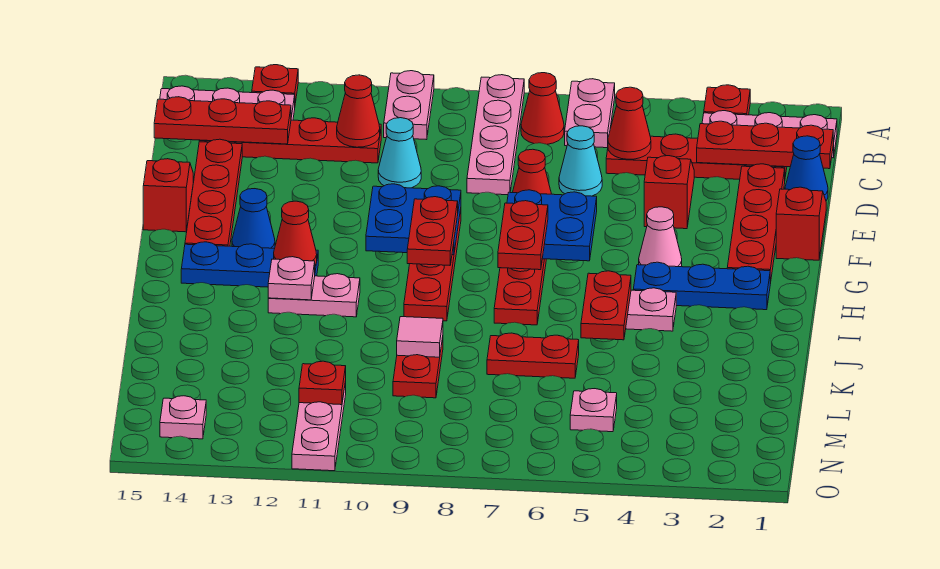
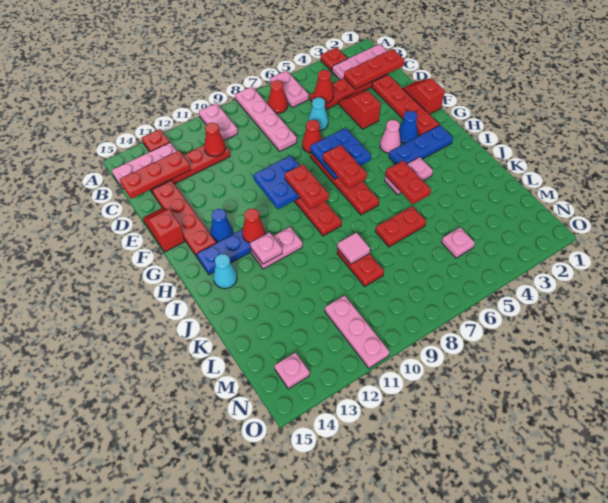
blue cone D1 level 1 -> blue cone G3 level 1
cyan cone D10 level 1 -> cyan cone I14 level 1
red plate M11 level 2 -> none

